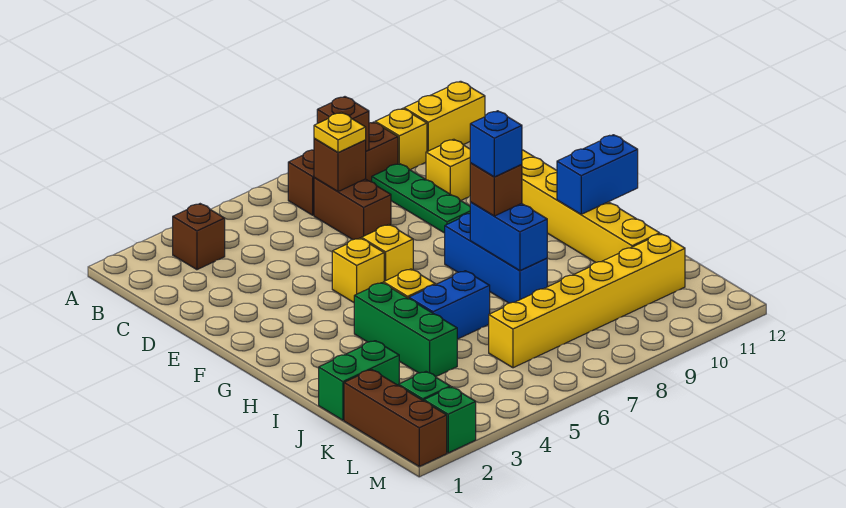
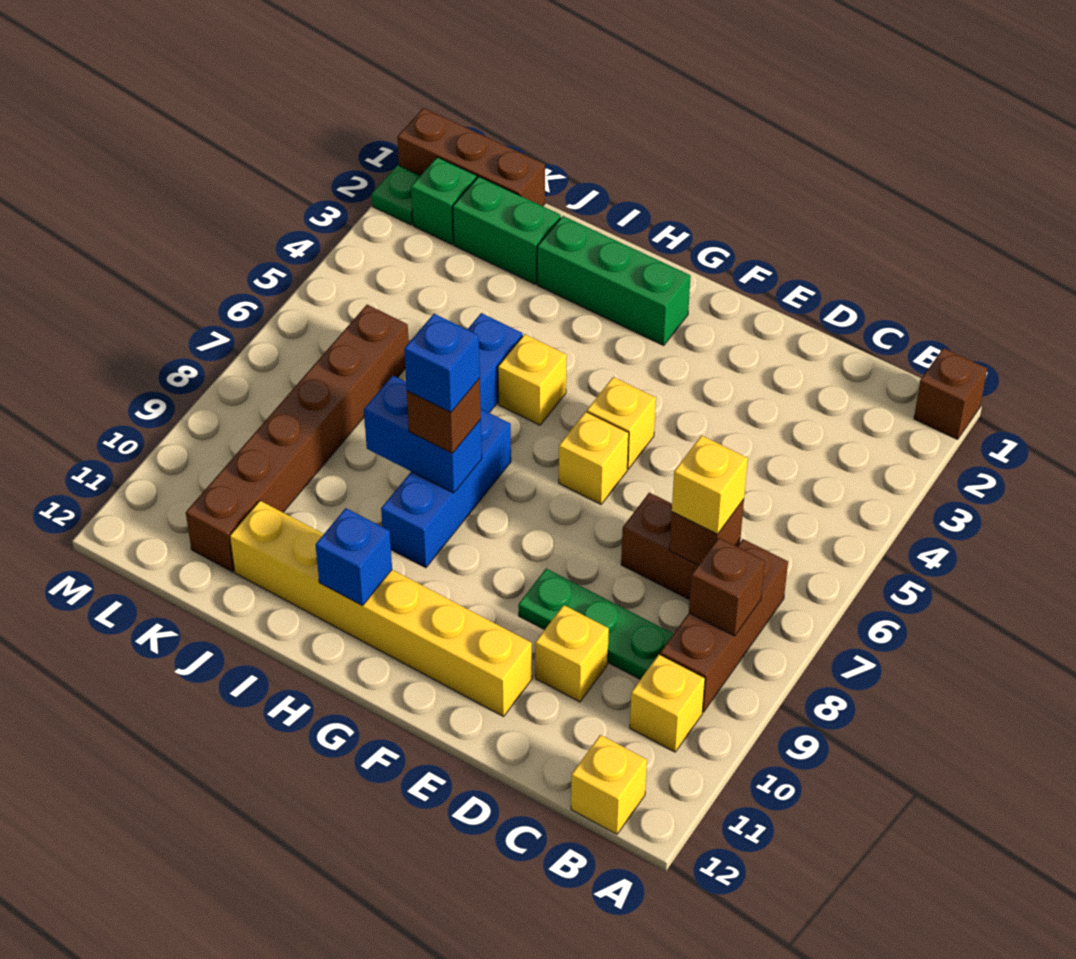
brown brick B3 level 1 -> brown brick A1 level 1
yellow brick B11:B12 level 1 -> yellow brick B12 level 1
yellow plate C7 level 3 -> yellow brick C7 level 3
blue brick G8:I8 level 1 -> blue brick H7:H9 level 1
green brick H4:J4 level 1 -> green brick G2:I2 level 1
blue brick H11:H12 level 2 -> blue brick H11 level 2
green brick J1:J2 level 1 -> green brick J2:K2 level 1
yellow brick K6:K11 level 1 -> brown brick K6:K11 level 1
green brick M2 level 1 -> green plate M2 level 1

